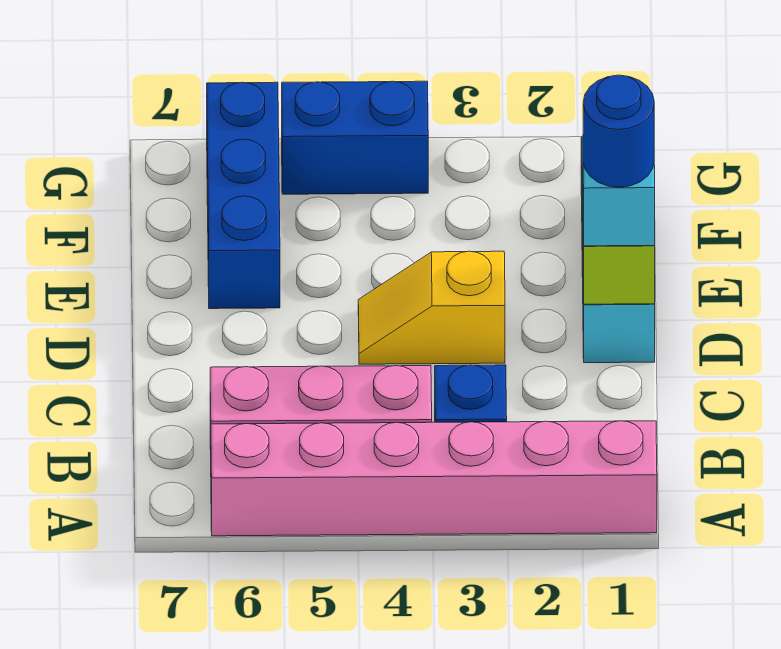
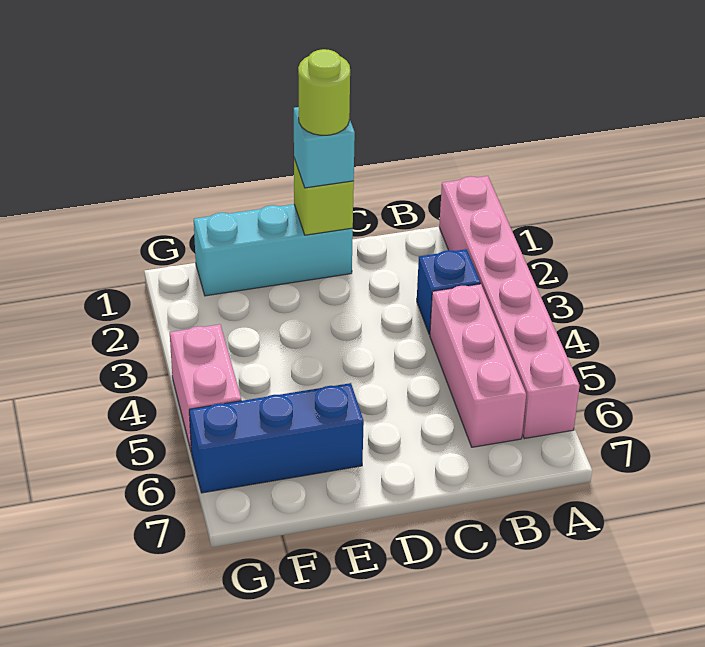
blue round brick D1 level 4 -> lime round brick D1 level 4
yellow slope D3:D4 level 1 top 3 -> none
blue brick G4:G5 level 1 -> pink brick G4:G5 level 1

